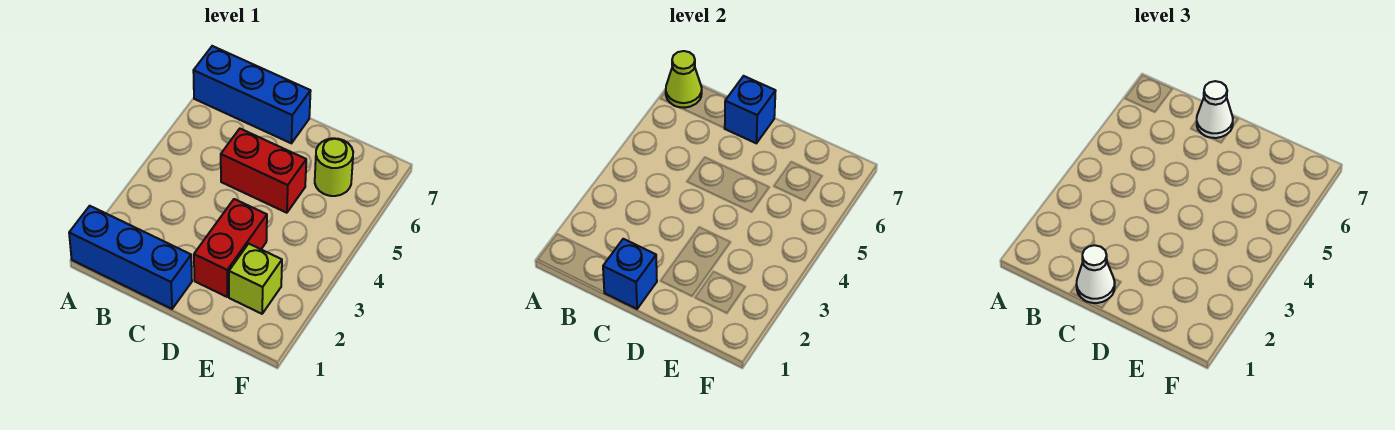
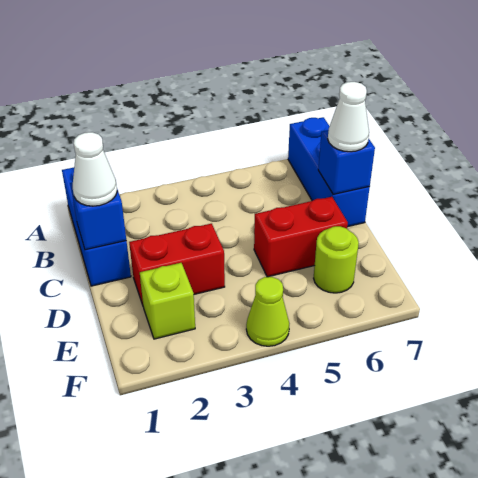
lime cone A7 level 2 -> lime cone F4 level 1
red brick C5:D5 level 1 -> red brick D5:D6 level 1

